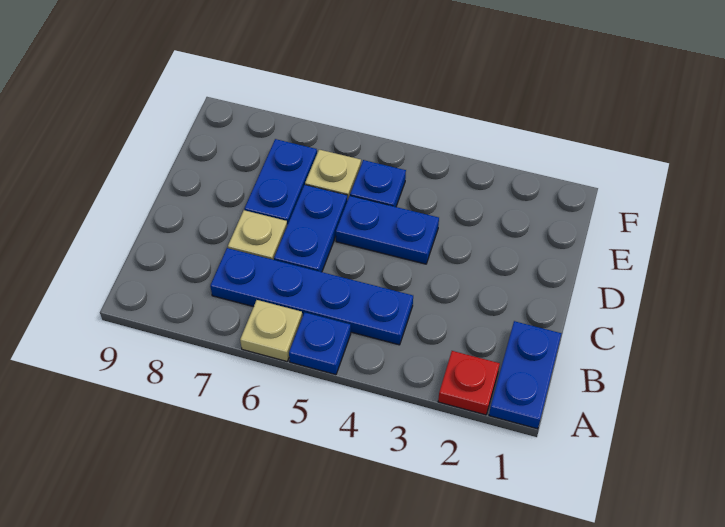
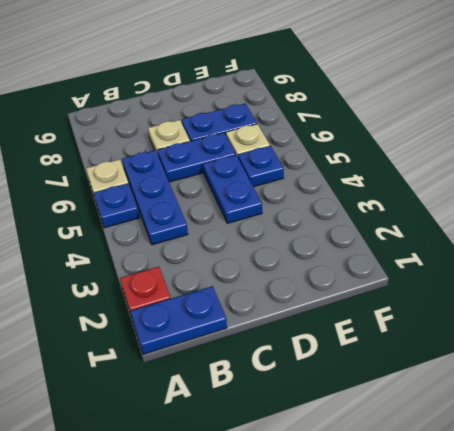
blue plate B4:B7 level 1 -> blue plate B4:B6 level 1

